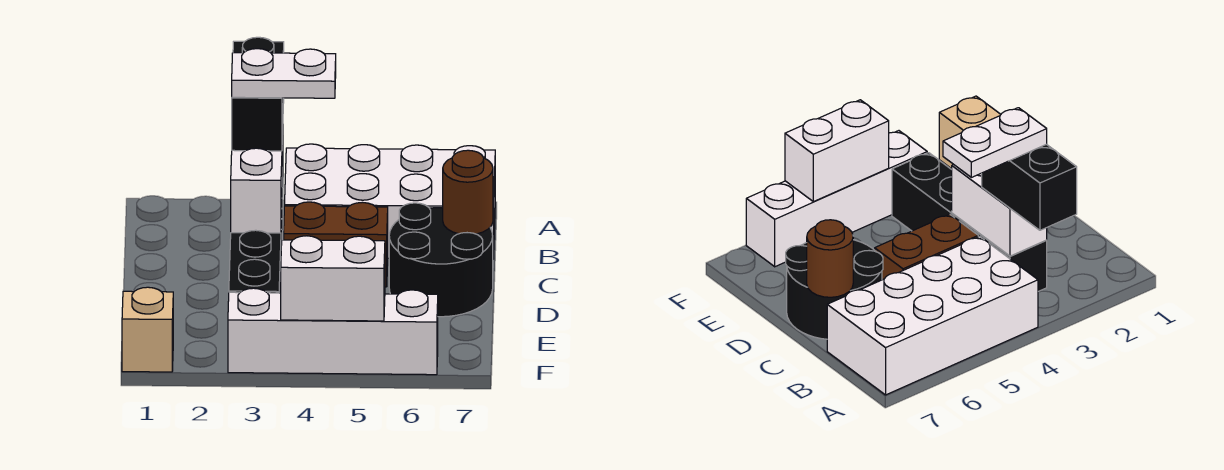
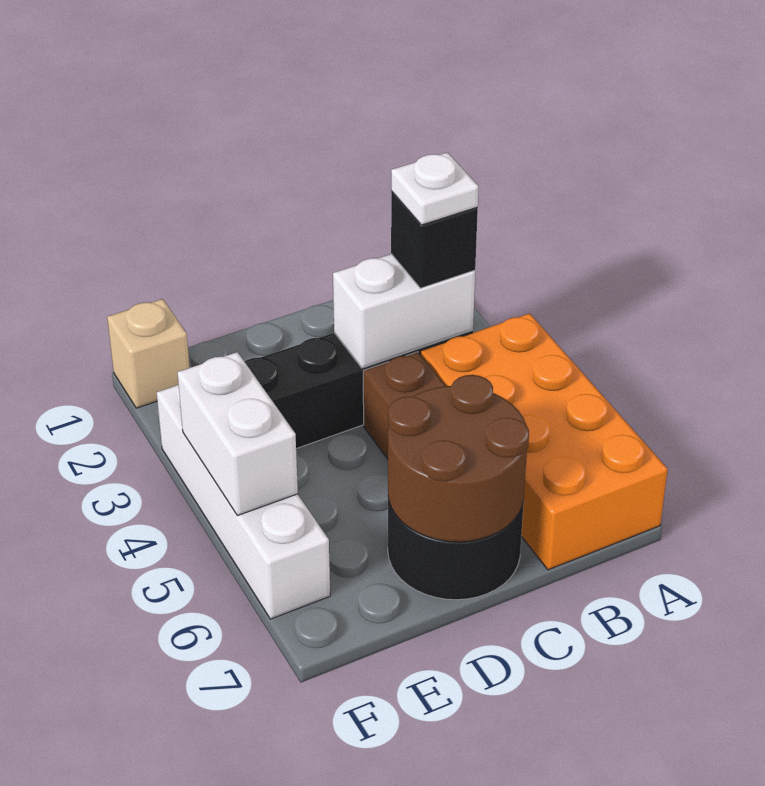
black brick A3:B3 level 3 -> black brick B3 level 3
white brick A4:B7 level 1 -> orange brick A4:B7 level 1
white plate B3:B4 level 4 -> white plate B3 level 4
brown round brick C7 level 2 -> brown round brick C6:D7 level 2

